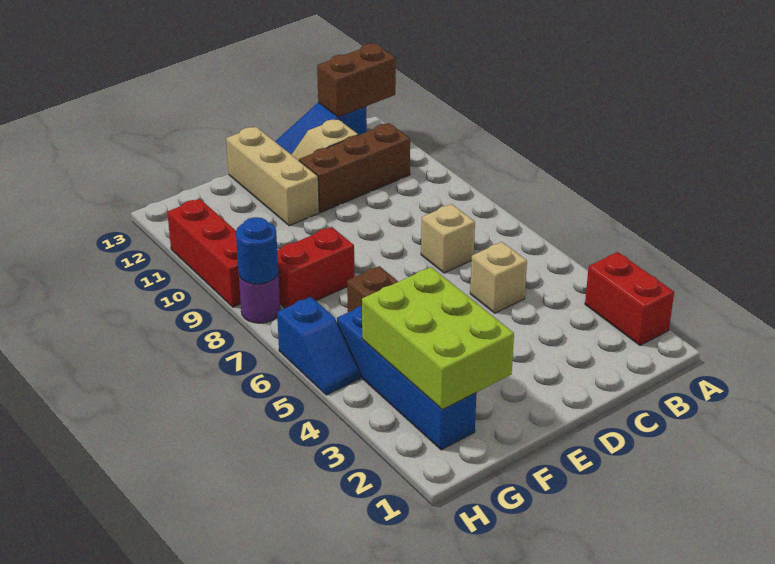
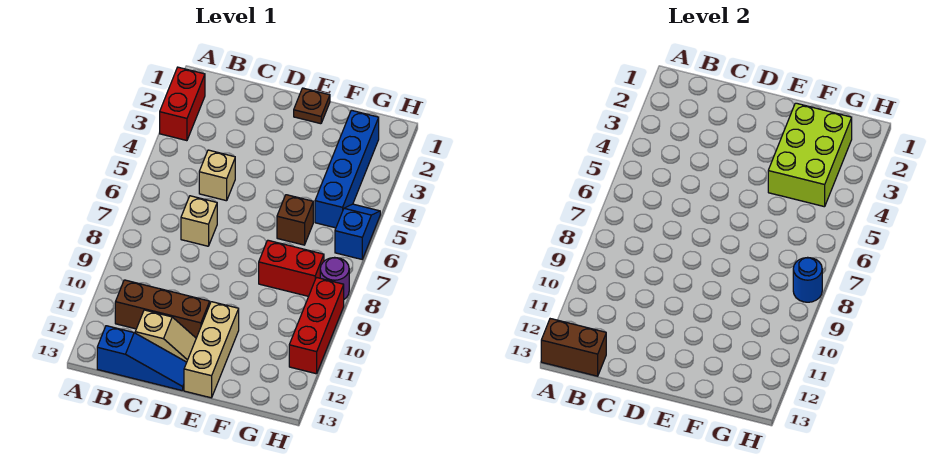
none -> brown plate E1 level 1

